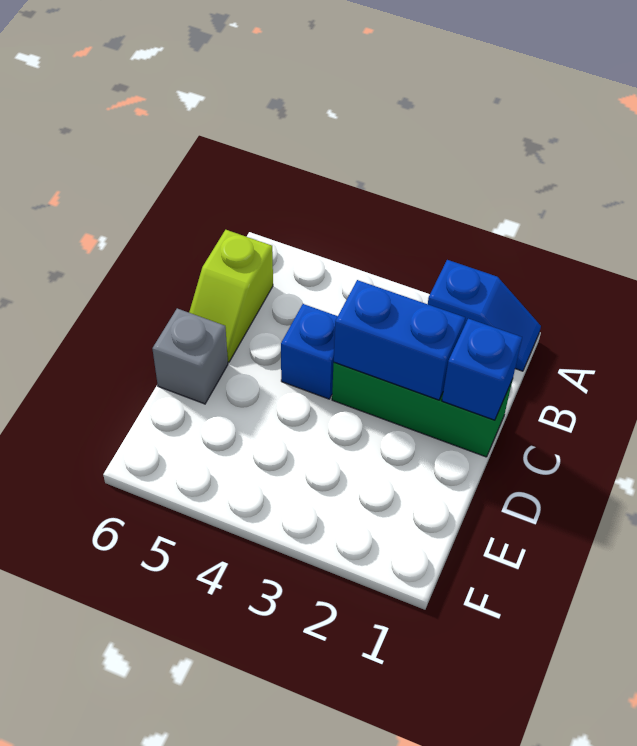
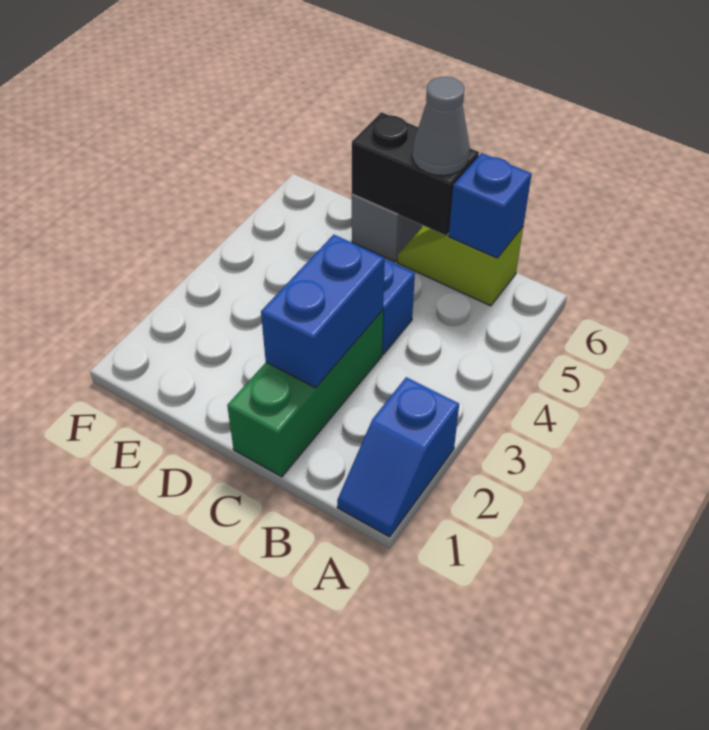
blue brick C1 level 2 -> blue brick B6 level 2
none -> black brick C6:D6 level 2
none -> grey cone C6 level 3

